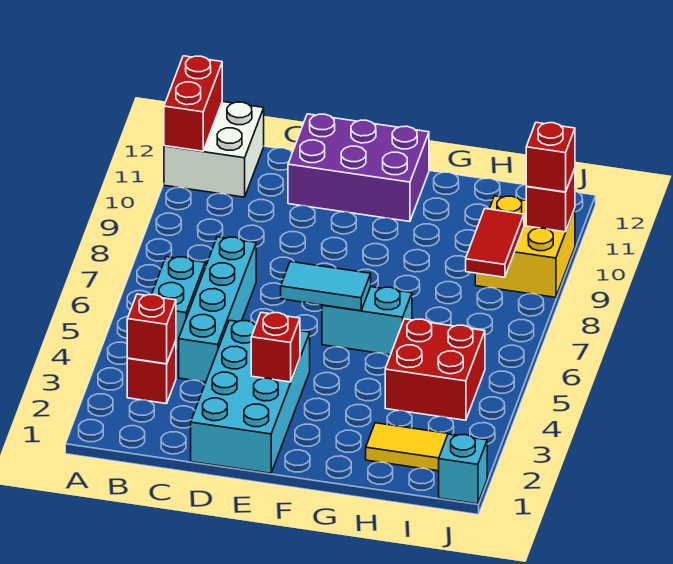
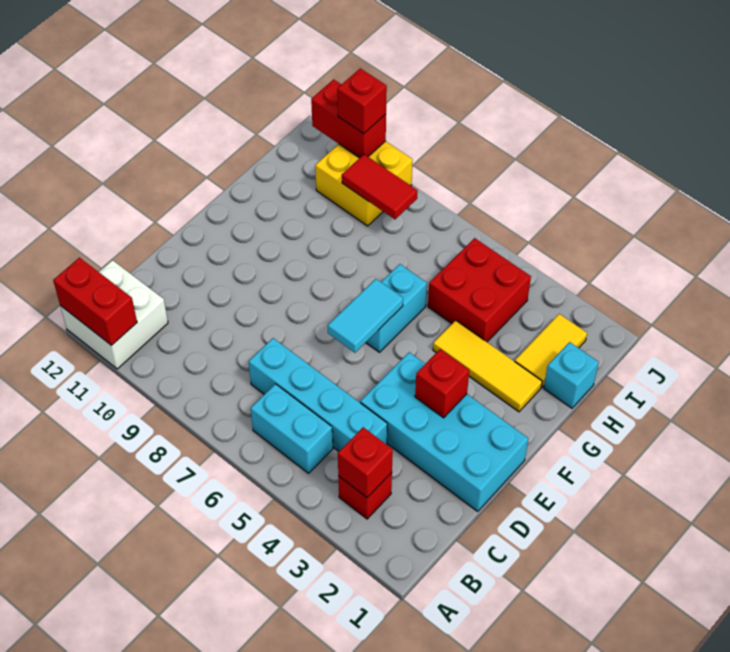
purple brick D11:F12 level 1 -> none
none -> yellow tile G2:G4 level 1
cyan brick J1 level 1 -> cyan brick H1 level 1
red brick J10 level 2 -> red brick J10:J11 level 2

